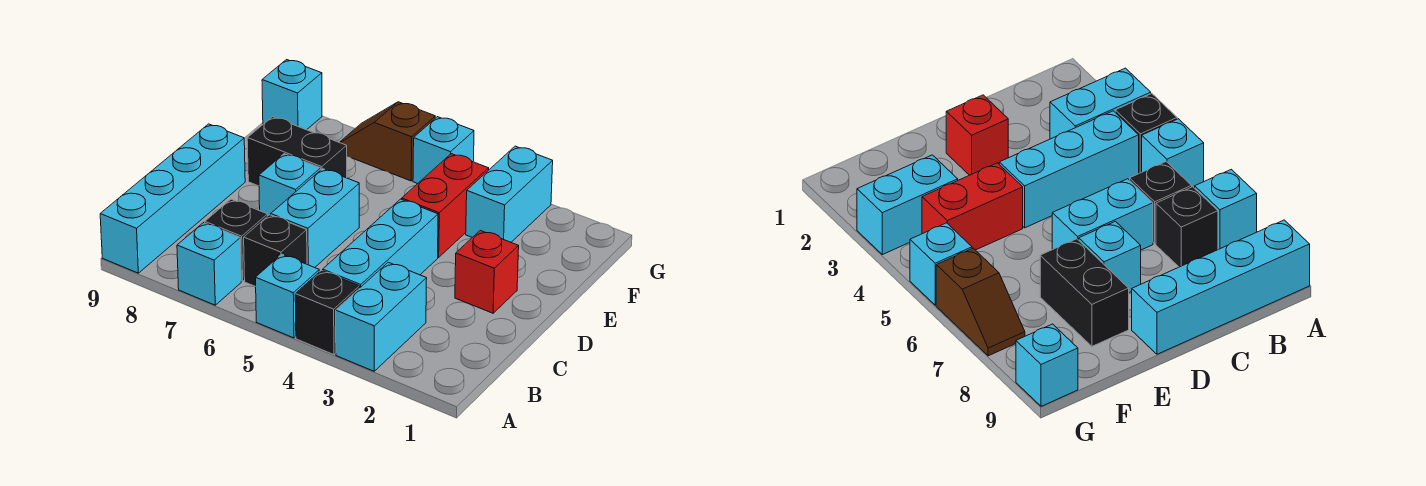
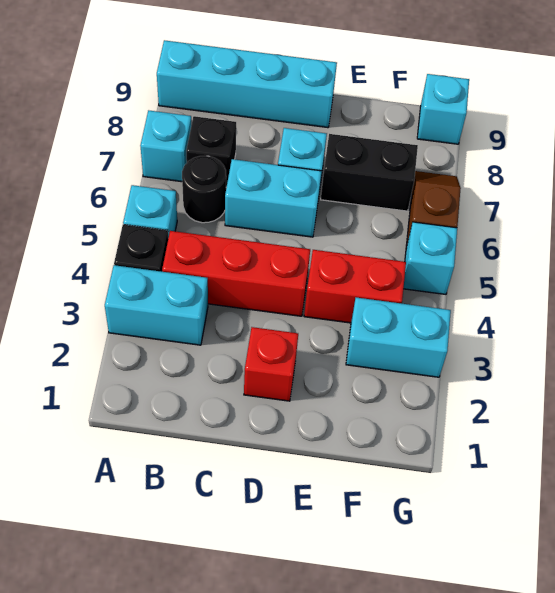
cyan brick B4:D4 level 1 -> red brick B4:D4 level 1
black brick B6 level 1 -> black round brick B6 level 1
black brick E7:E8 level 1 -> black brick E7:F7 level 1

